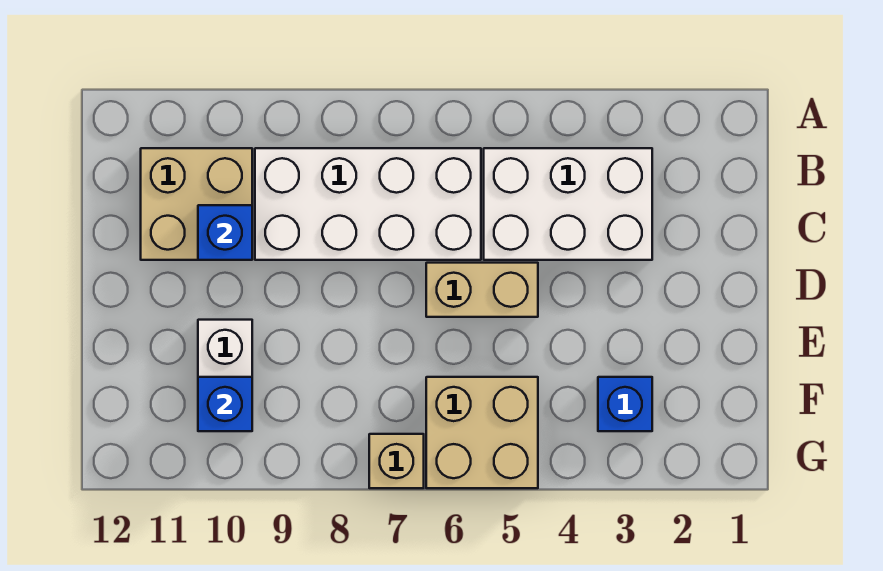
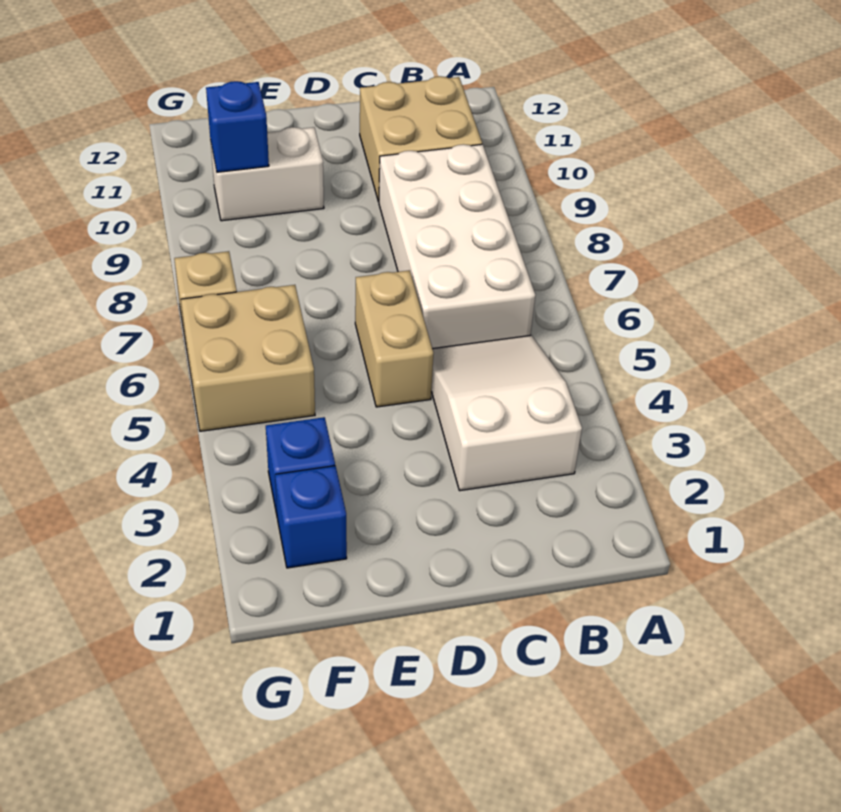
white brick B3:C5 level 1 -> white slope B3:C5 level 1 top 3
blue brick C10 level 2 -> blue brick F2 level 1

